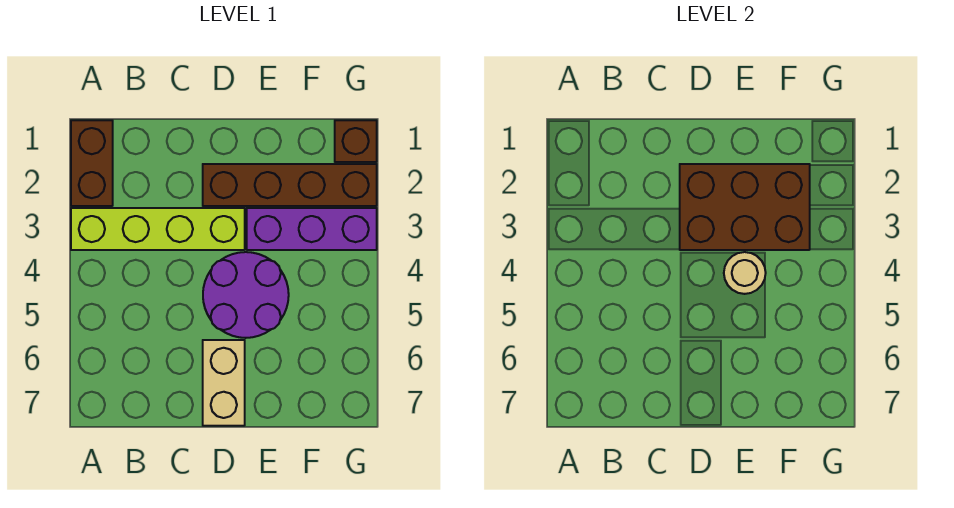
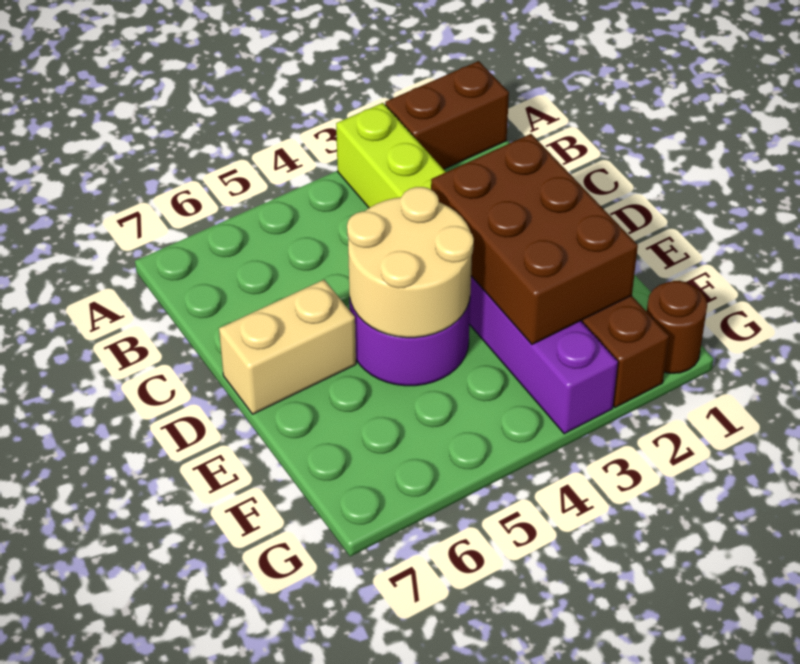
tan round brick E4 level 2 -> tan round brick D4:E5 level 2
brown brick G1 level 1 -> brown round brick G1 level 1

